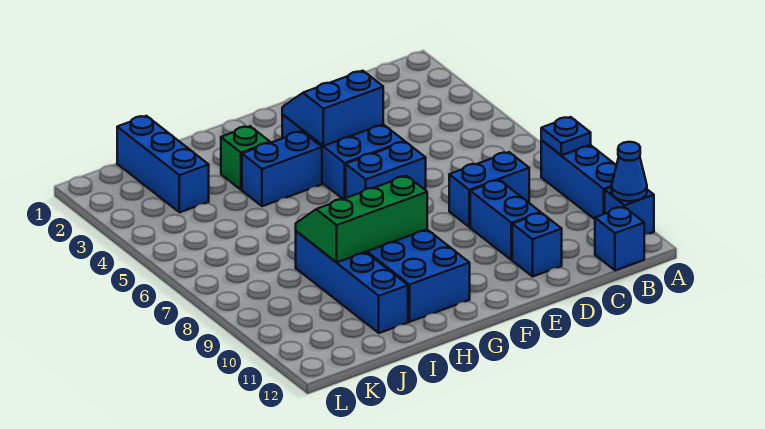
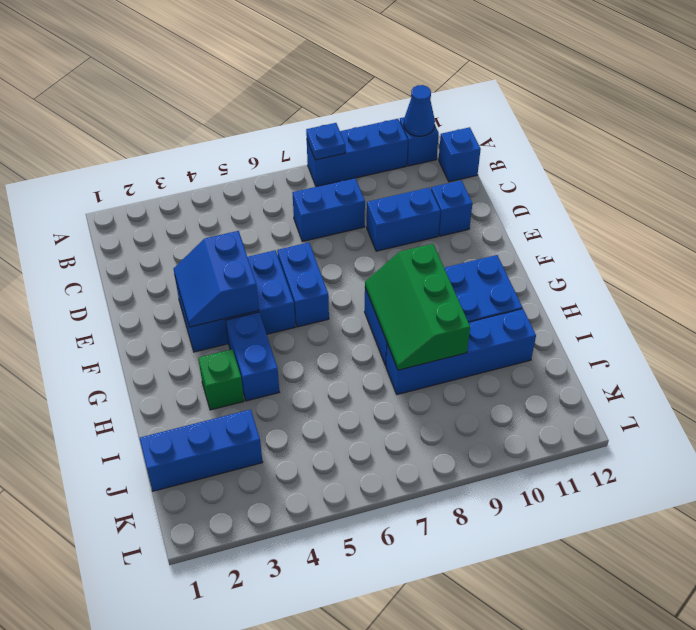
blue brick C8:D8 level 1 -> blue brick C7:C8 level 1

